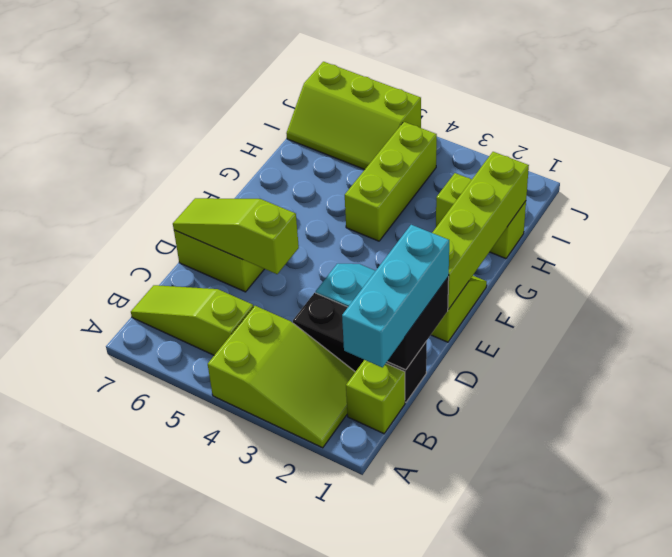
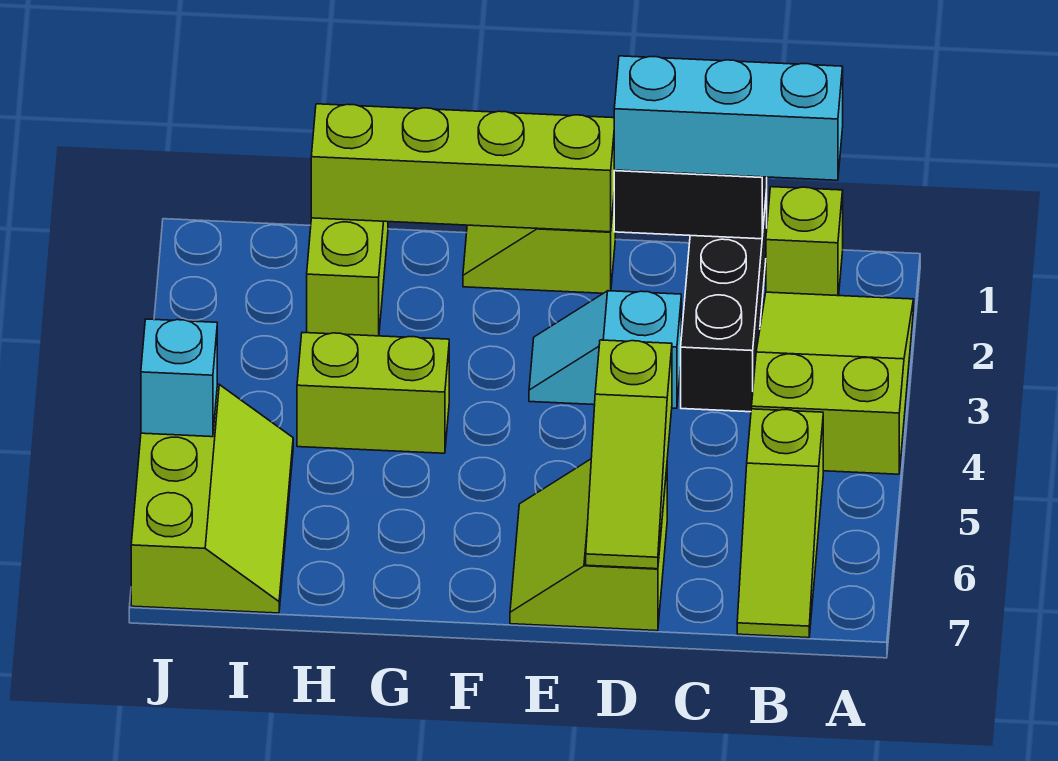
lime brick G4:I4 level 1 -> lime brick G4:H4 level 1
none -> cyan brick J5 level 2

